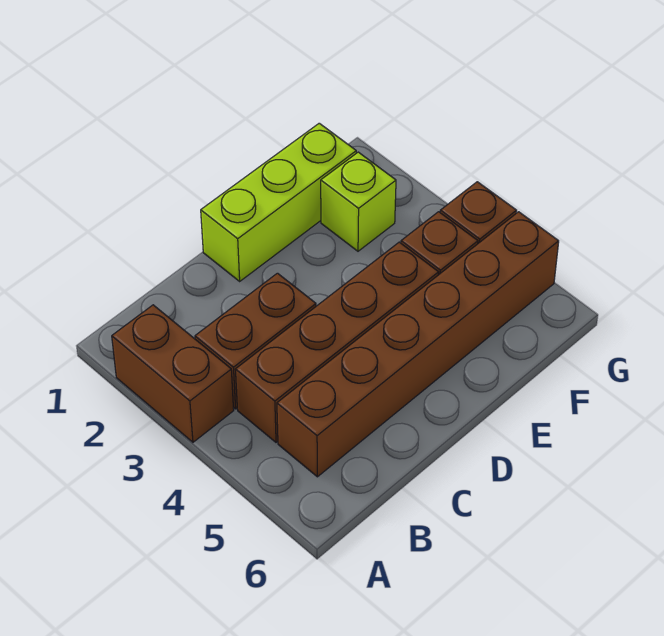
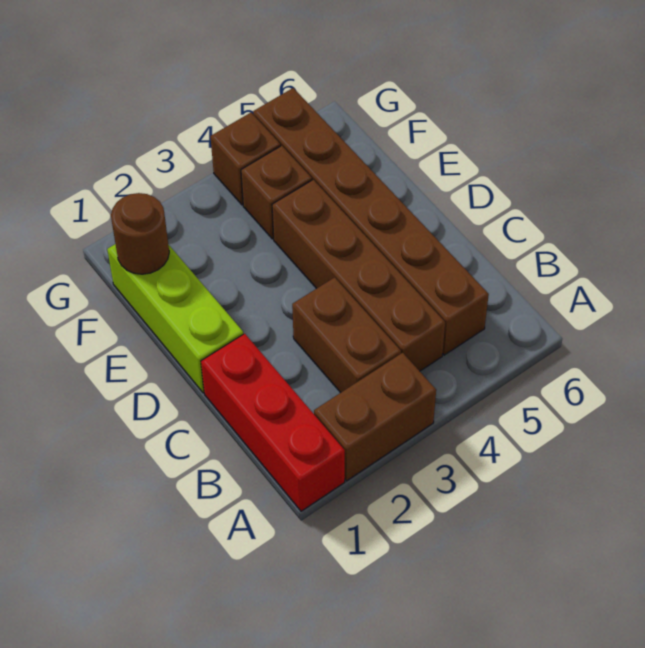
none -> red brick A1:C1 level 1
none -> brown round brick F1 level 2
lime brick F2 level 1 -> none

